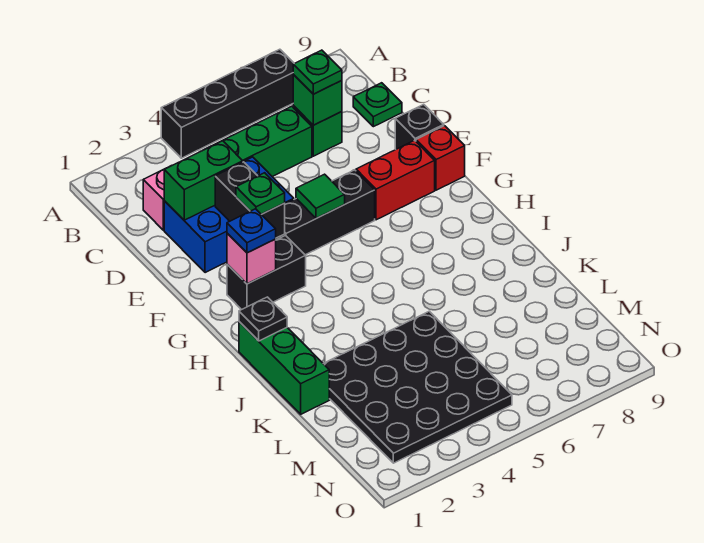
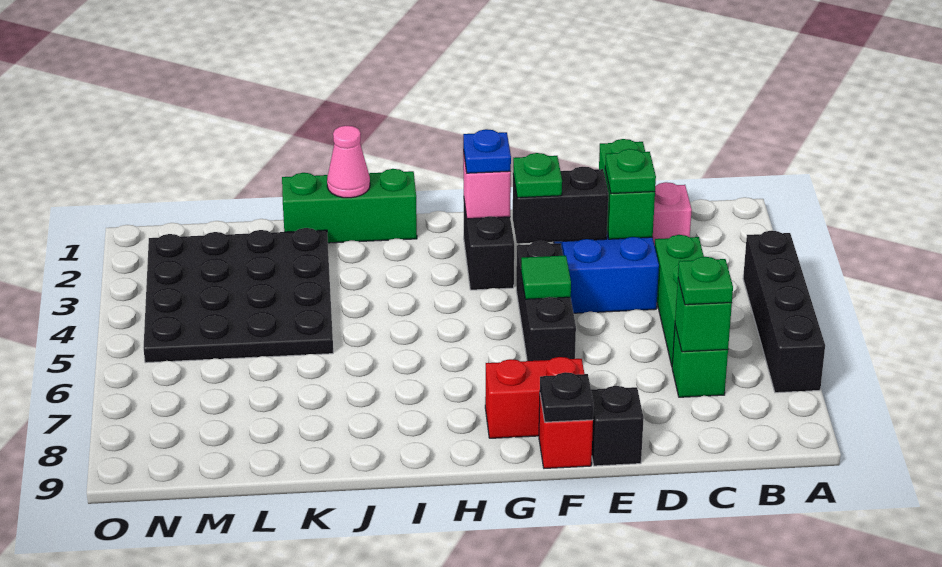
green plate C9 level 1 -> green plate D3 level 3
red brick F7:F8 level 1 -> red brick F8:G8 level 1
black plate I1 level 2 -> black plate F9 level 2
none -> pink cone J1 level 2

